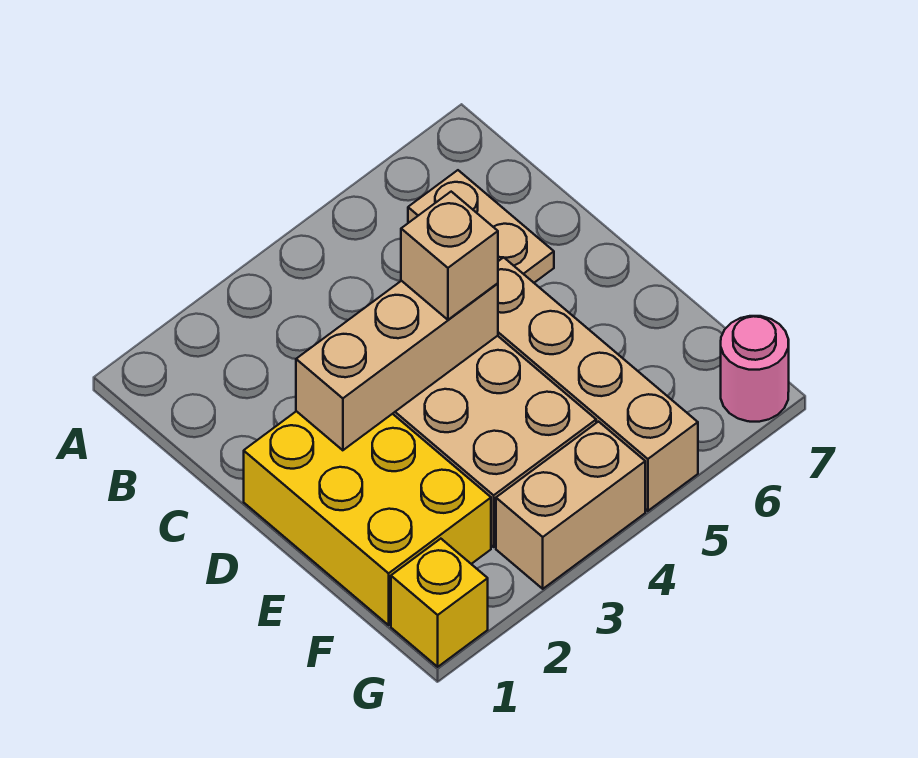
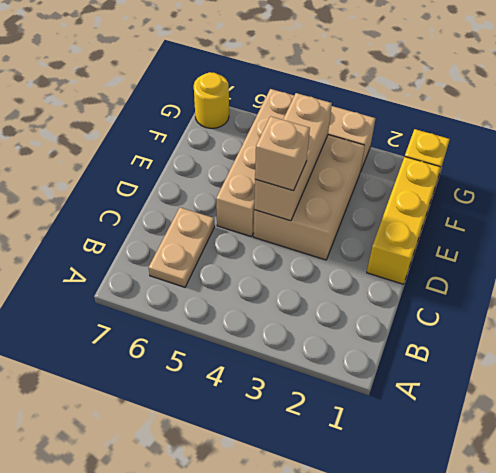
yellow brick D1:F2 level 1 -> yellow brick D1:F1 level 1
tan brick D2:D4 level 2 -> tan brick D4:F4 level 2
pink round brick G7 level 1 -> yellow round brick G7 level 1

